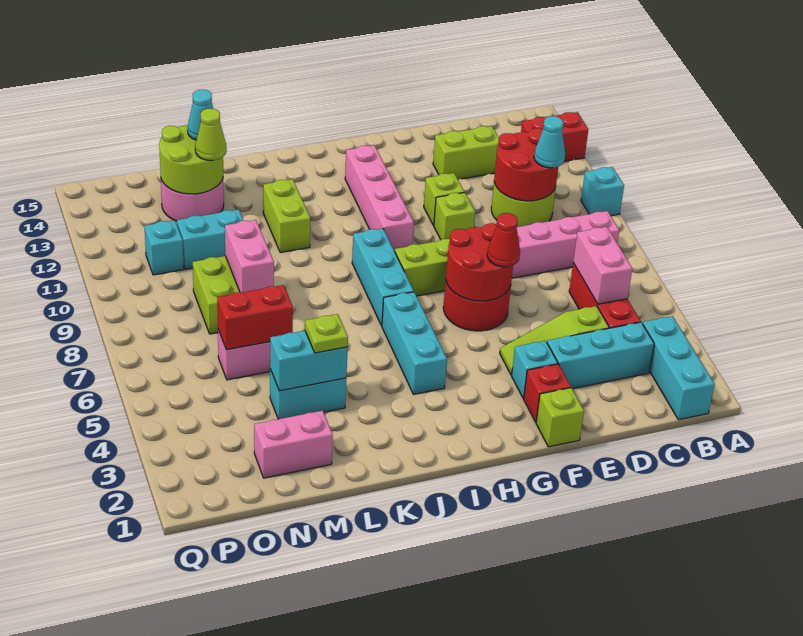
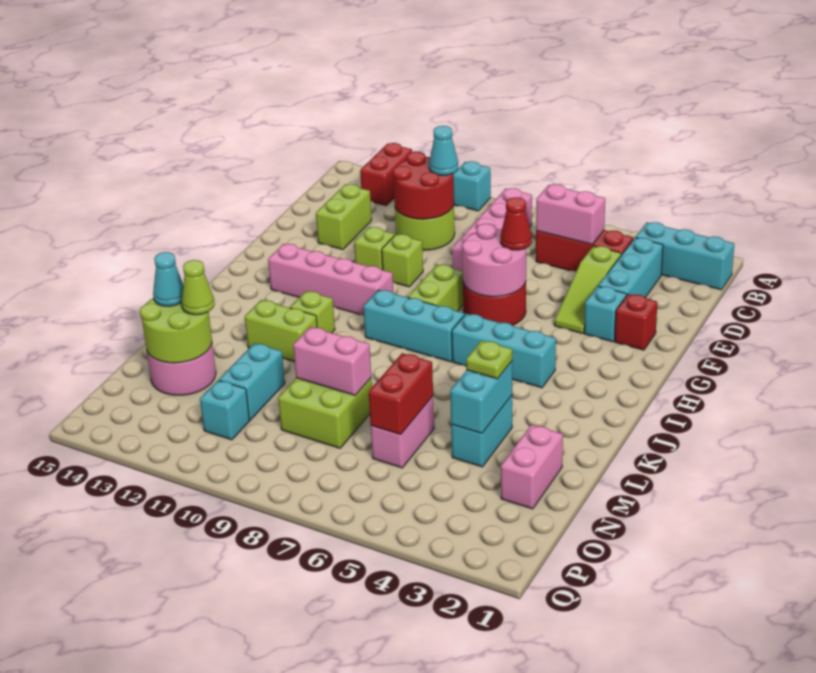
lime brick F1 level 1 -> lime brick J11 level 1
red round brick F6:G7 level 2 -> pink round brick F6:G7 level 2

